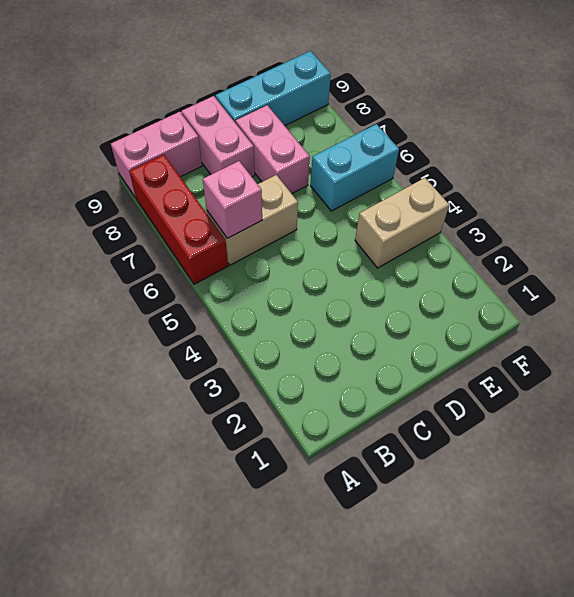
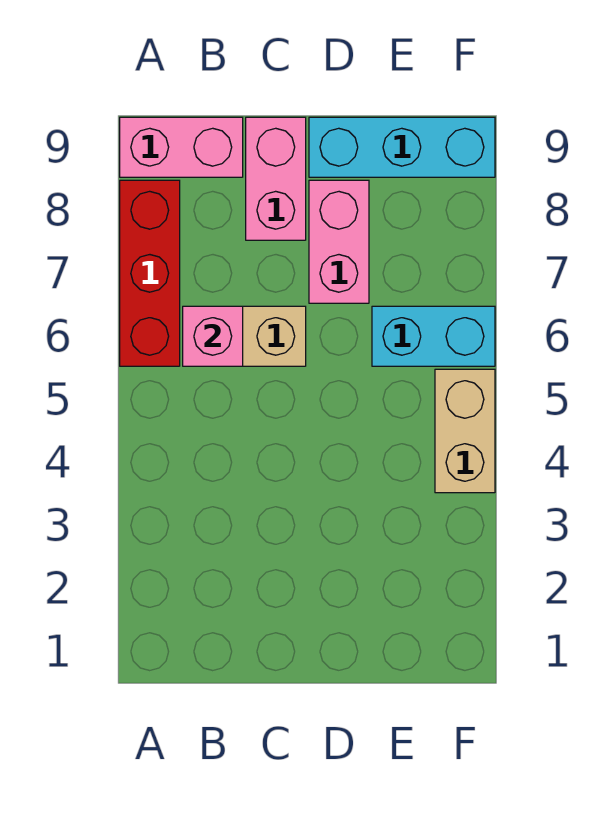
tan brick E4:F4 level 1 -> tan brick F4:F5 level 1

